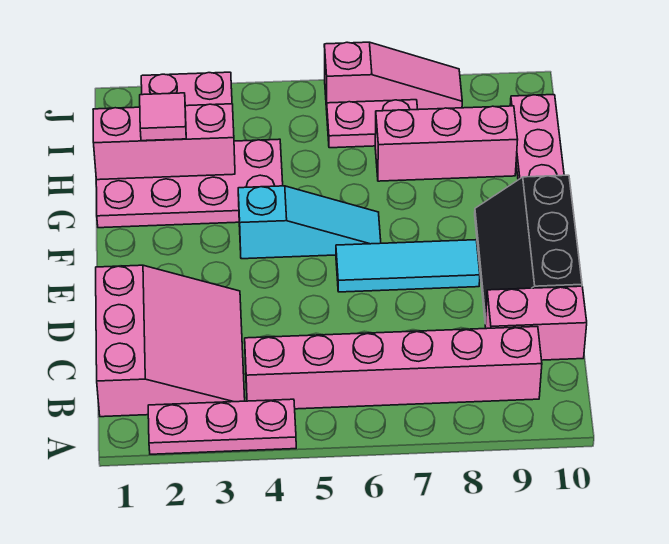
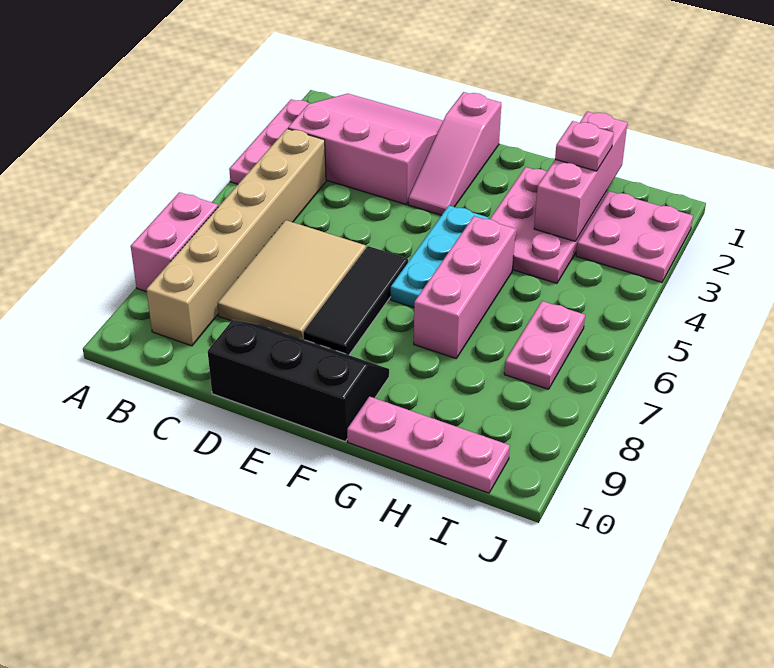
pink slope B1:D3 level 1 top 1 -> pink slope B1:D3 level 1 top 3
pink brick B4:B9 level 1 -> tan brick B4:B9 level 1
none -> tan tile C6:D8 level 1
pink brick C9:C10 level 1 -> pink brick A7:A8 level 1
cyan tile E6:E8 level 1 -> black tile E6:E8 level 1
cyan slope F4:F6 level 1 top 4 -> cyan plate F4:F6 level 1
pink plate G1:H4 level 1 -> pink plate G2:H4 level 1
pink tile H2 level 3 -> pink plate H2 level 3
pink brick H7:H9 level 1 -> pink brick G5:G7 level 1
pink slope J6:J8 level 1 top 6 -> pink slope E1:E3 level 1 top 1

